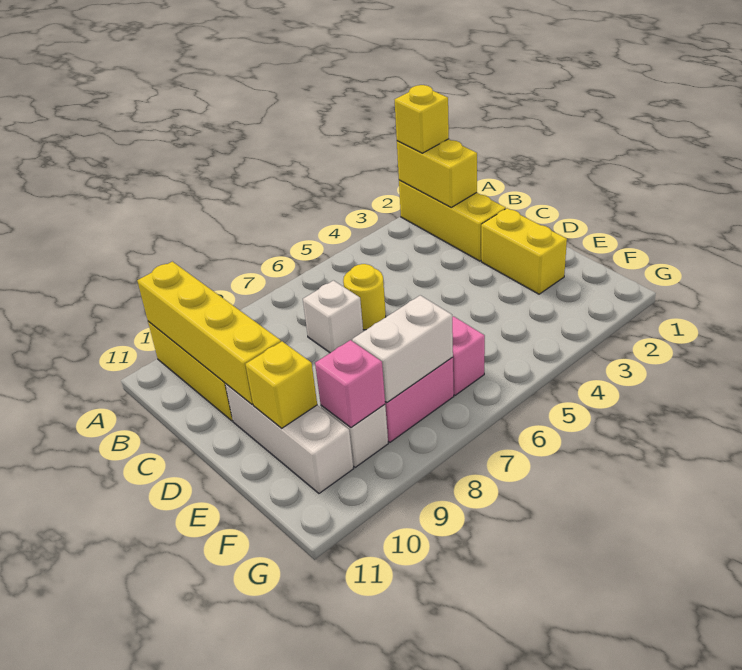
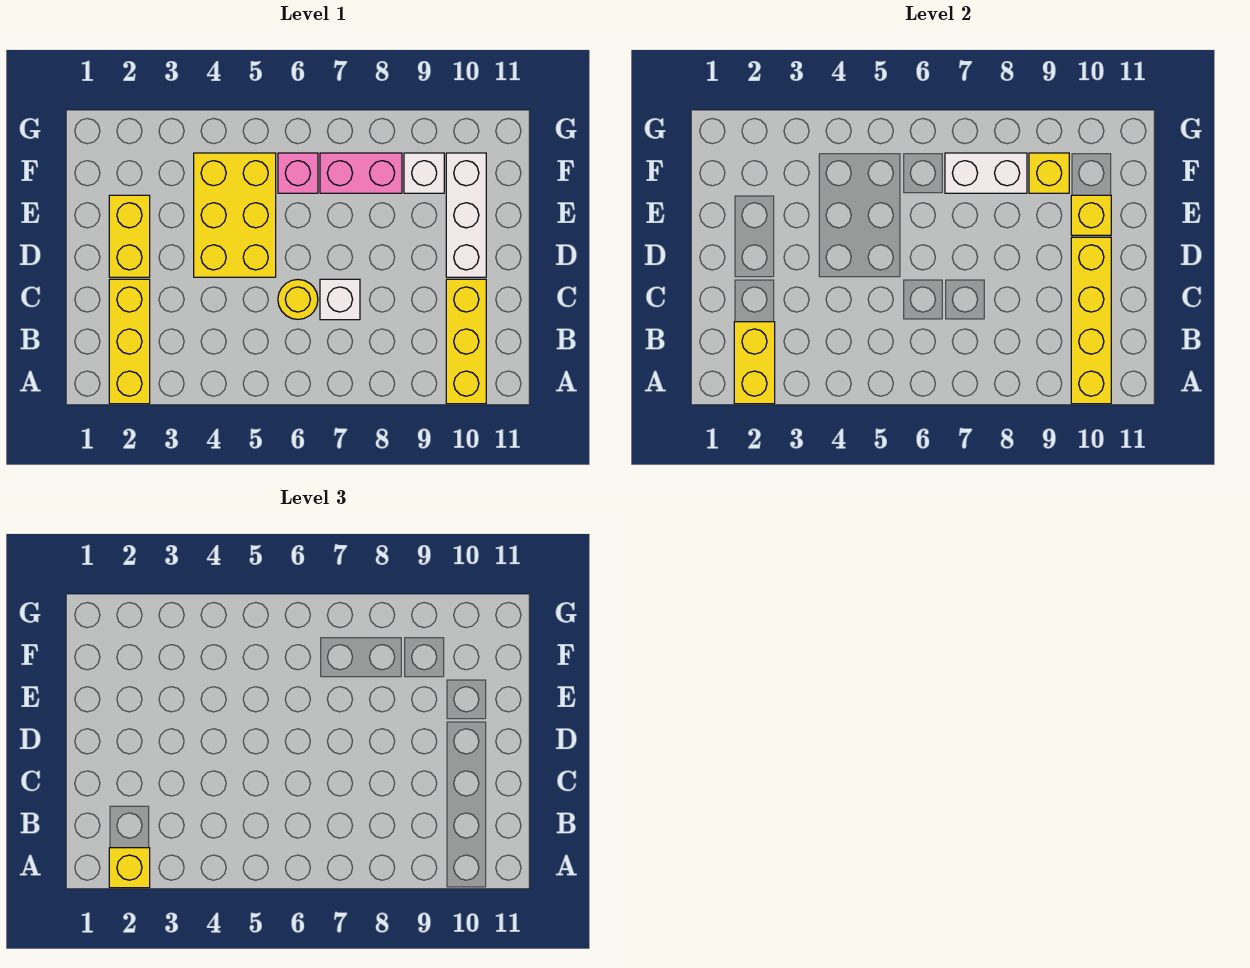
none -> yellow brick D4:F5 level 1
pink brick F9 level 2 -> yellow brick F9 level 2

